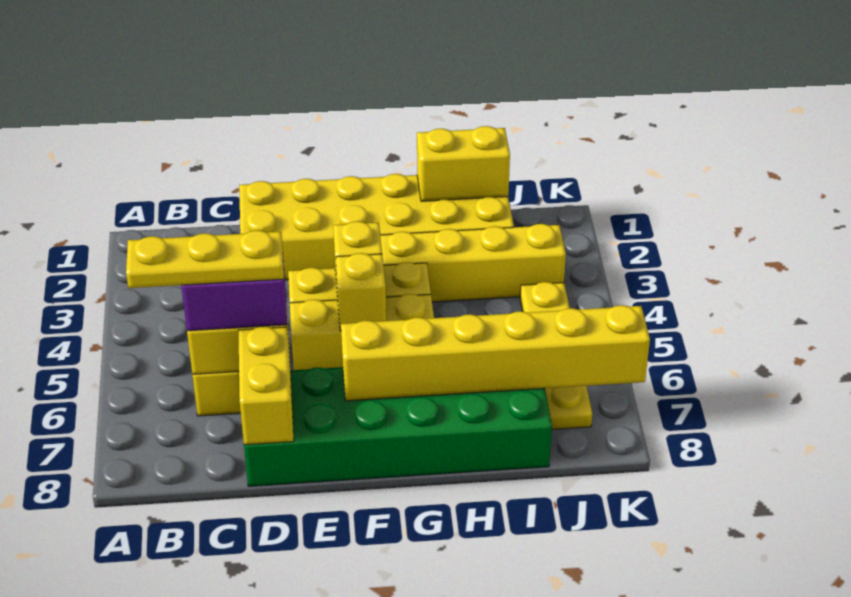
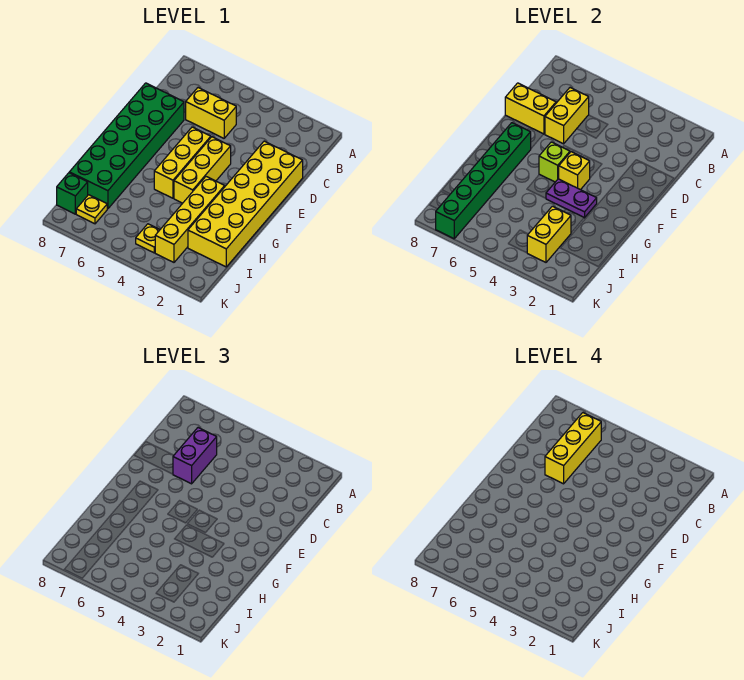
yellow plate B6:D6 level 4 -> yellow brick B6:D6 level 4
yellow brick F5 level 2 -> lime brick F5 level 2
yellow brick F7:K7 level 2 -> green brick F7:K7 level 2
none -> purple plate G3:G4 level 2
yellow brick H1:I1 level 2 -> yellow brick I3:J3 level 2
none -> green brick J8 level 1

